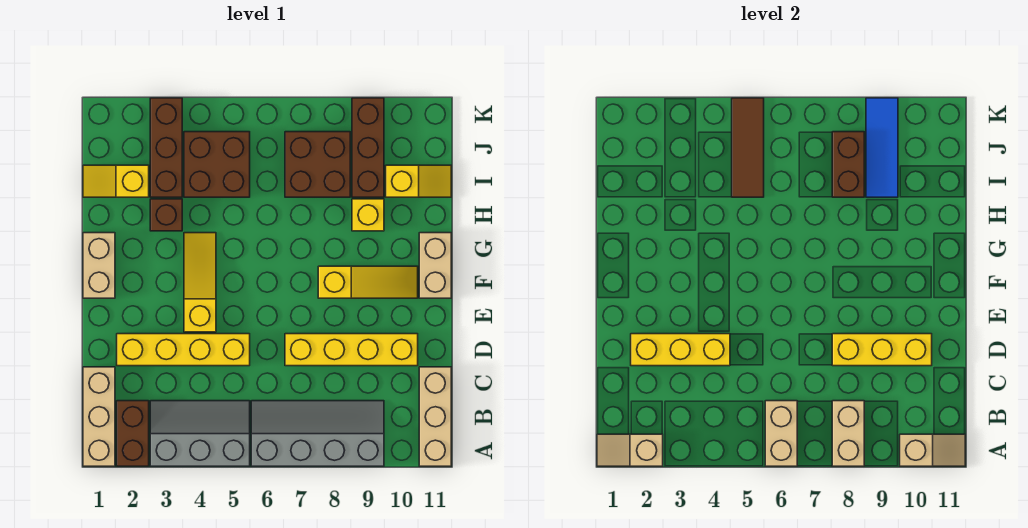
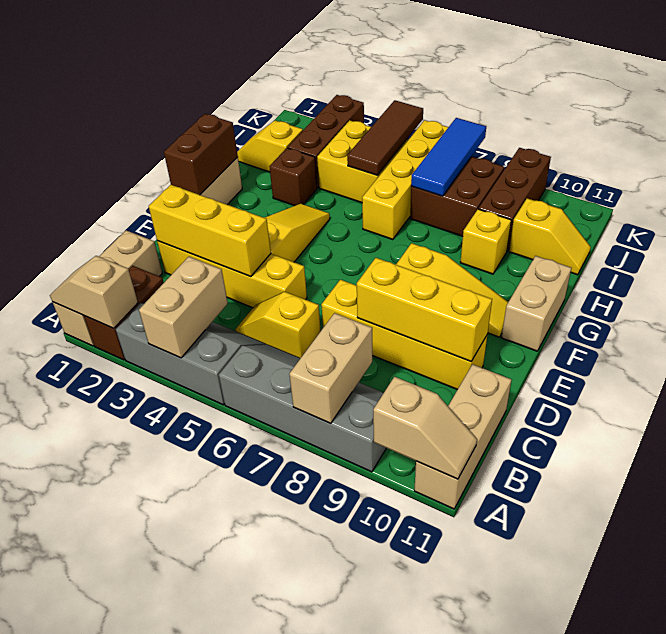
tan brick A6:B6 level 2 -> tan brick A4:B4 level 2
none -> yellow slope C5:C6 level 1 top 6
none -> yellow brick H6:K6 level 1
brown brick I4:J5 level 1 -> yellow brick I4:J5 level 1
brown brick I8:J8 level 2 -> brown brick F1:G1 level 2
blue tile I9:K9 level 2 -> blue tile I7:K7 level 2

